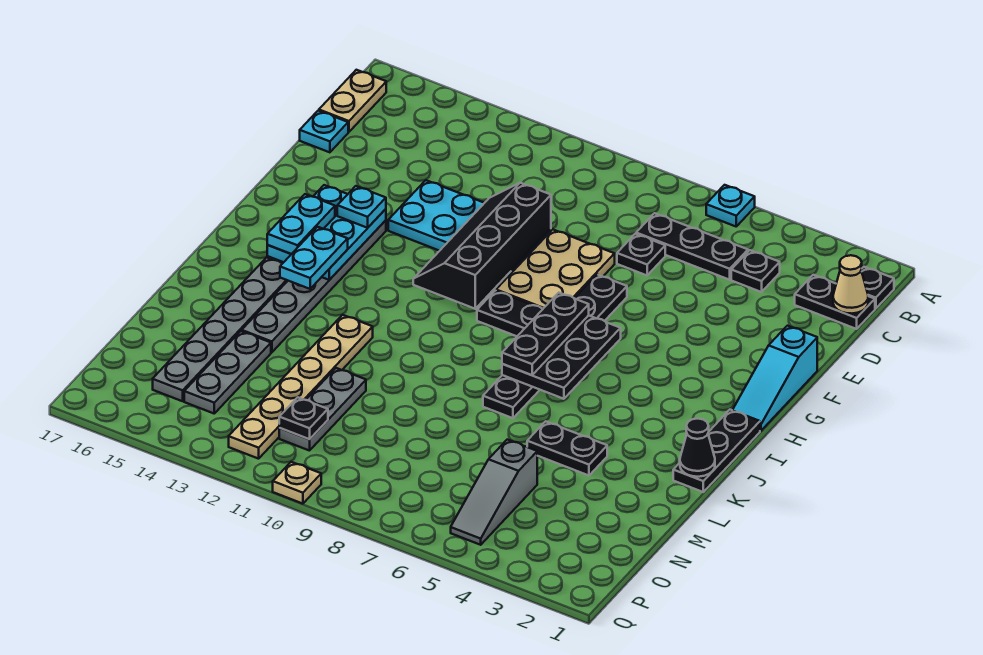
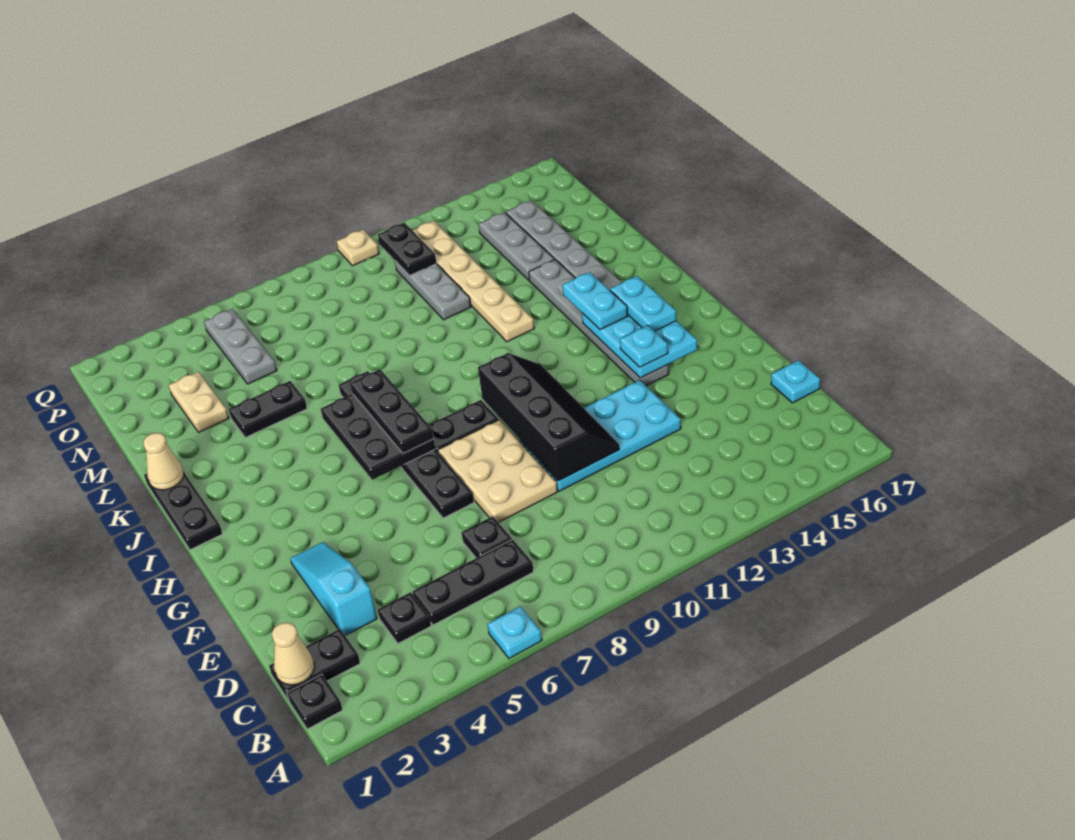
tan plate B17:C17 level 1 -> tan plate M3:N3 level 1
cyan slope F1:H1 level 1 top F -> cyan slope D3:F3 level 1 top D
black cone K1 level 2 -> tan cone K1 level 2
grey slope N5:P5 level 1 top N -> grey plate N5:P5 level 1
black plate O11 level 2 -> black plate O11:P11 level 2

